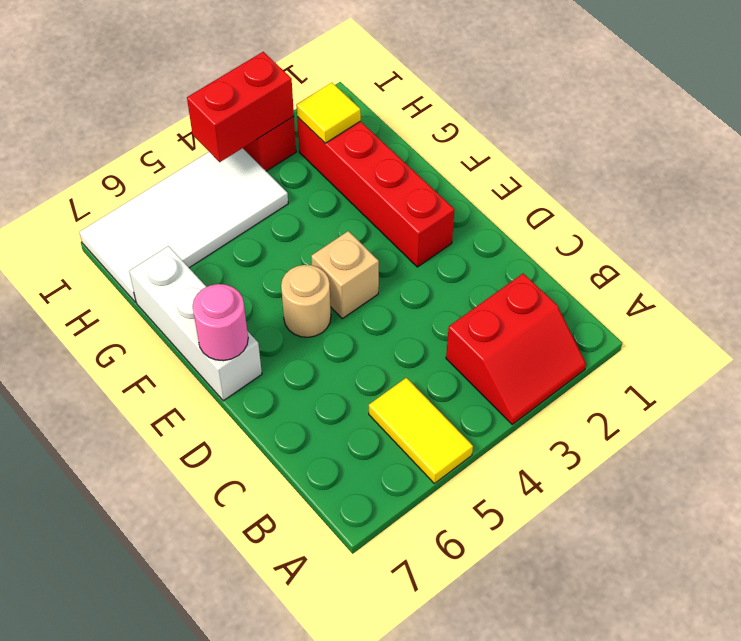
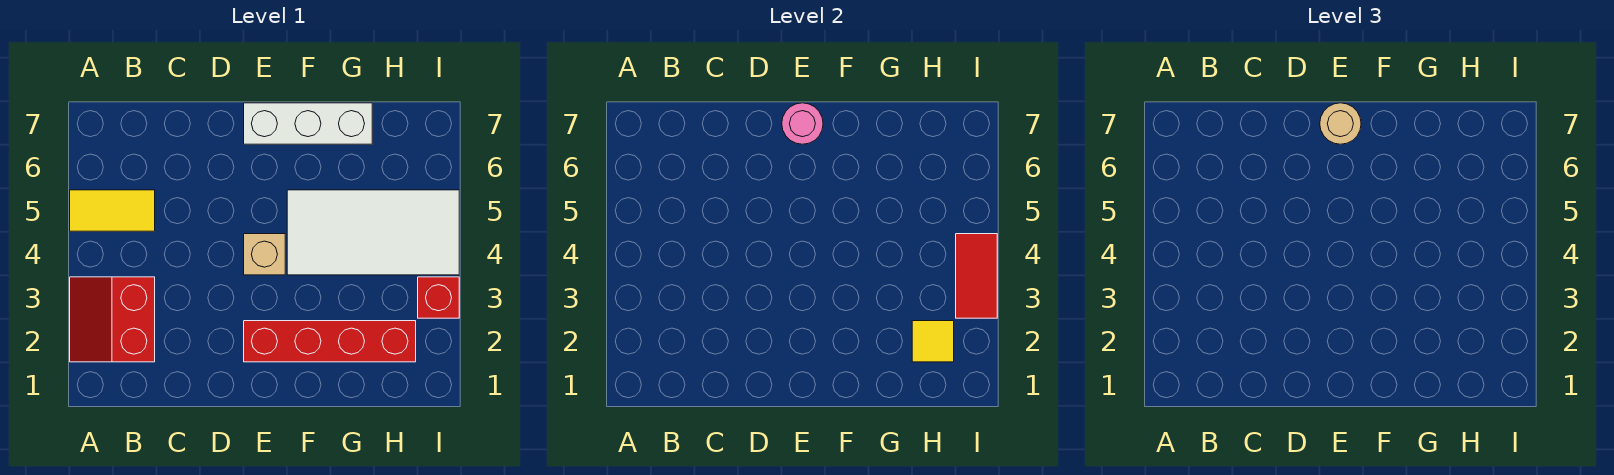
tan round brick E5 level 1 -> tan round brick E7 level 3
white tile H4:I7 level 1 -> white tile F4:I5 level 1
red brick I3:I4 level 2 -> red tile I3:I4 level 2

